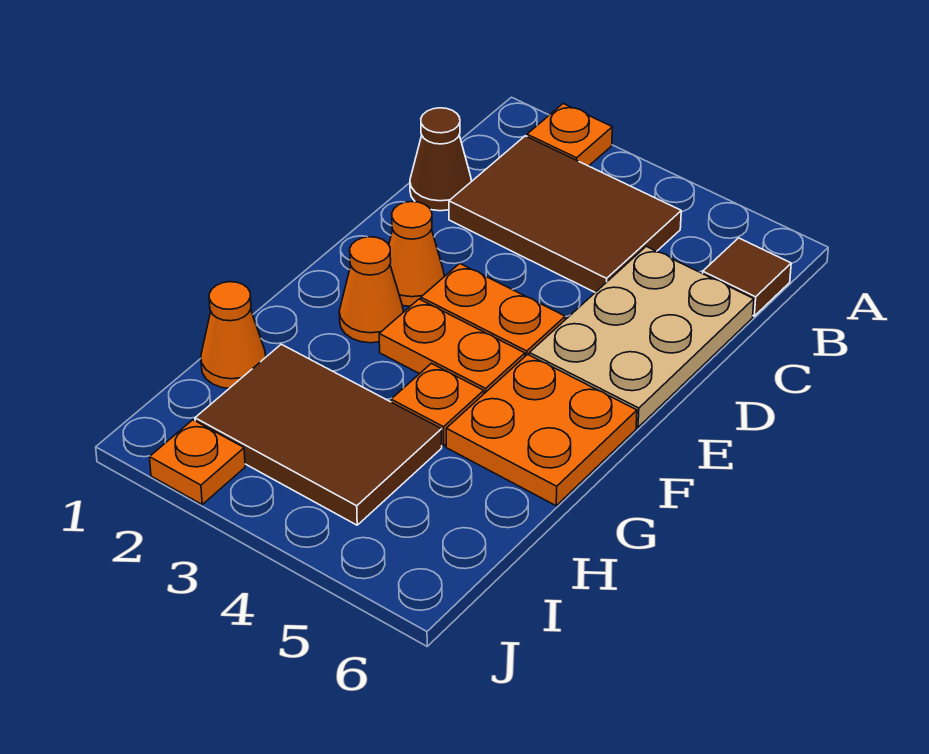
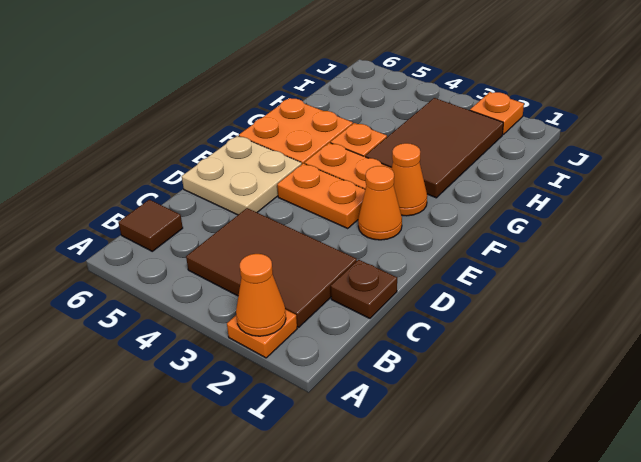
brown cone C1 level 1 -> brown plate C1 level 1
tan plate C5:E6 level 1 -> tan plate D5:E6 level 1
orange cone H1 level 1 -> orange cone A2 level 2
brown tile H2:I4 level 1 -> brown tile G2:I3 level 1

